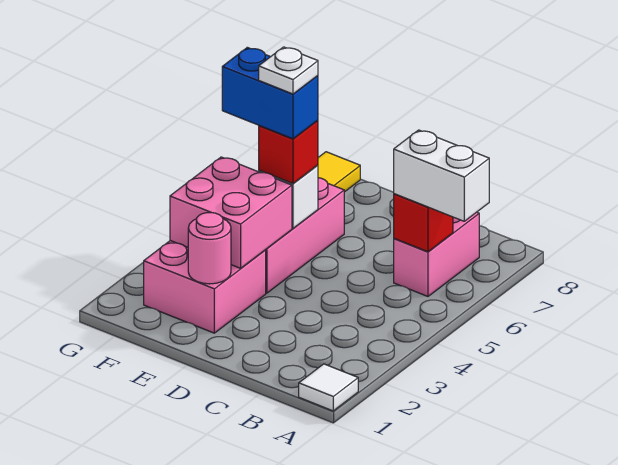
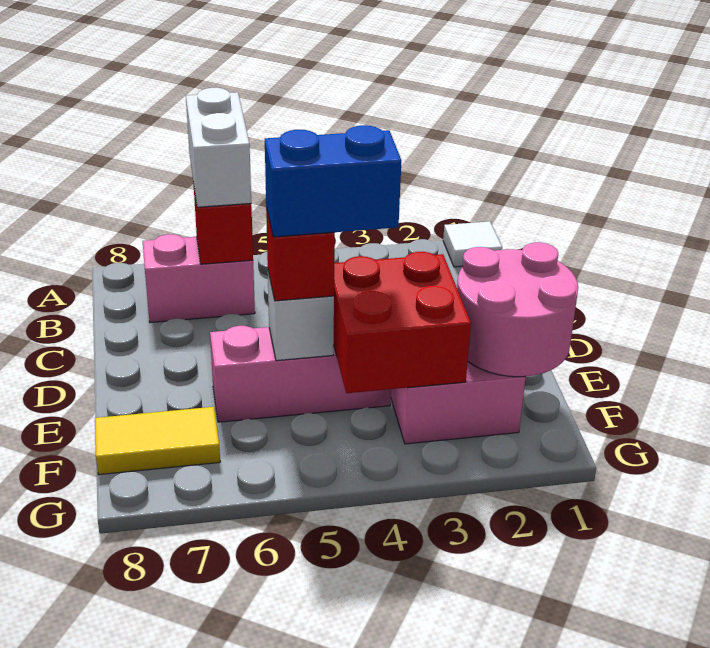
pink round brick E2 level 2 -> pink round brick E1:F2 level 2
pink brick E3:F4 level 2 -> red brick E3:F4 level 2
blue brick E5:F5 level 4 -> blue brick E4:E5 level 4
white plate E5 level 5 -> none

